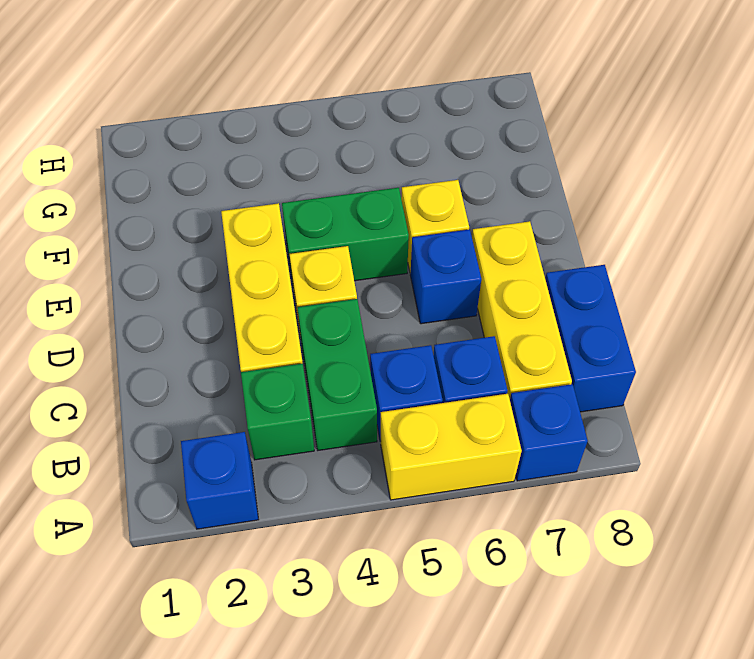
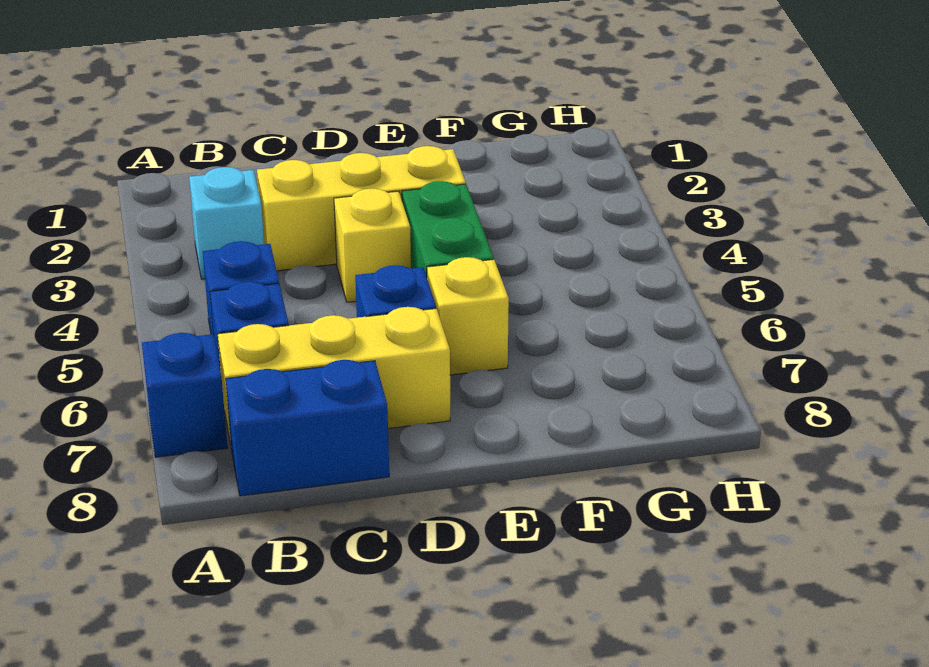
blue brick A2 level 1 -> none
yellow brick A5:A6 level 1 -> none
green brick B3 level 1 -> cyan brick B3 level 1
green brick B4:C4 level 1 -> none

